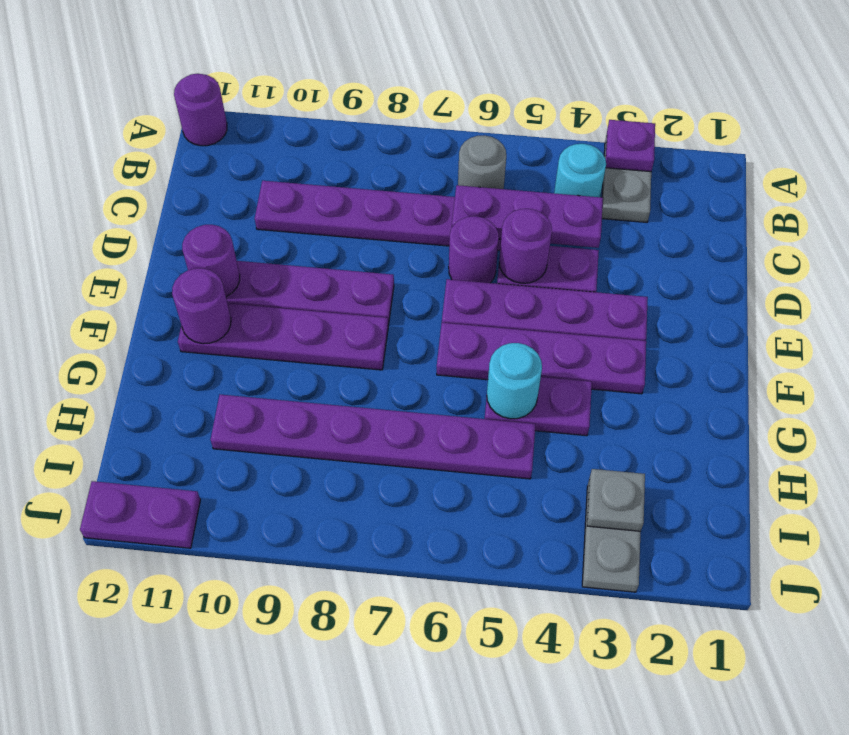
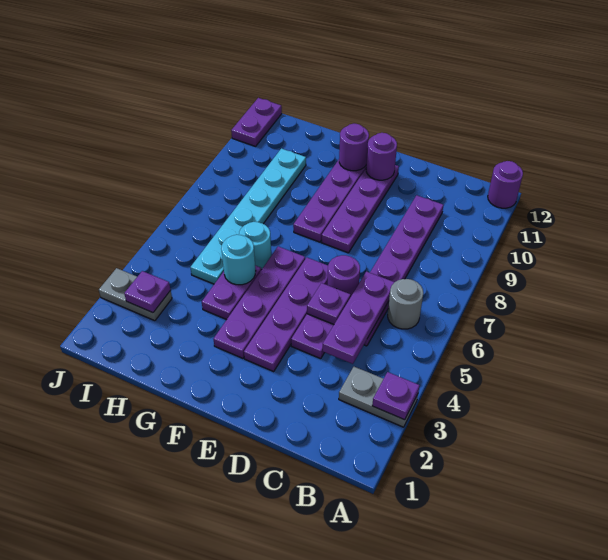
cyan round brick B4 level 1 -> cyan round brick G6 level 1
purple round brick D5 level 2 -> purple plate D5 level 2
purple plate H5:H10 level 1 -> cyan plate H5:H10 level 1
grey plate I3 level 2 -> purple plate I3 level 2

